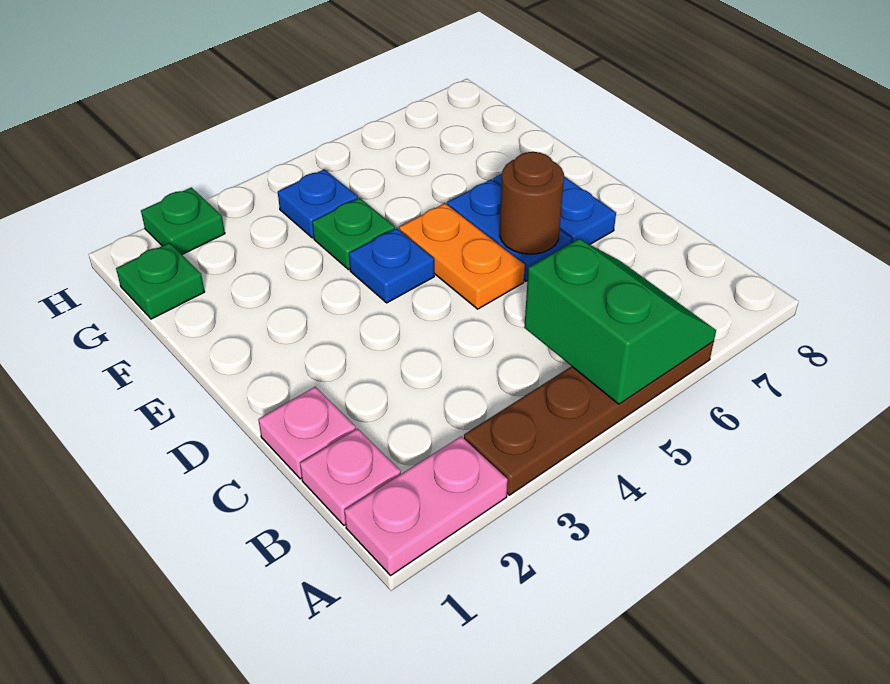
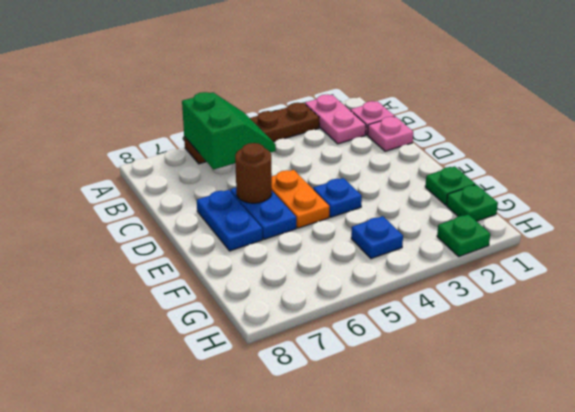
pink plate A1:A2 level 1 -> pink plate A2:B2 level 1
green slope A5:B6 level 2 top 5 -> green slope A5:B6 level 2 top 6
green plate F4 level 1 -> green plate F1 level 1

